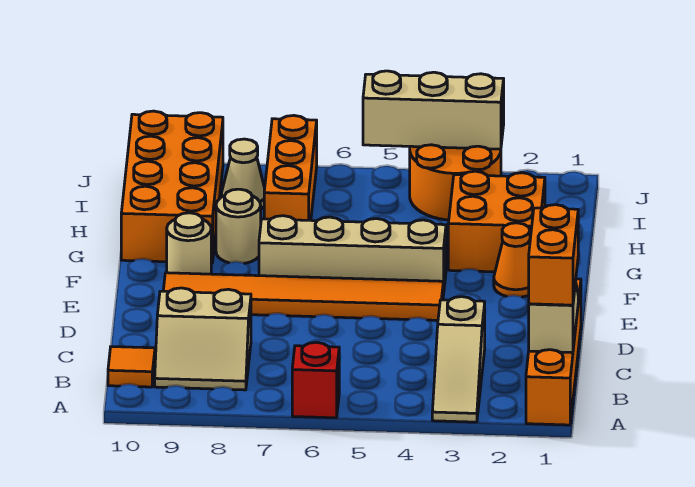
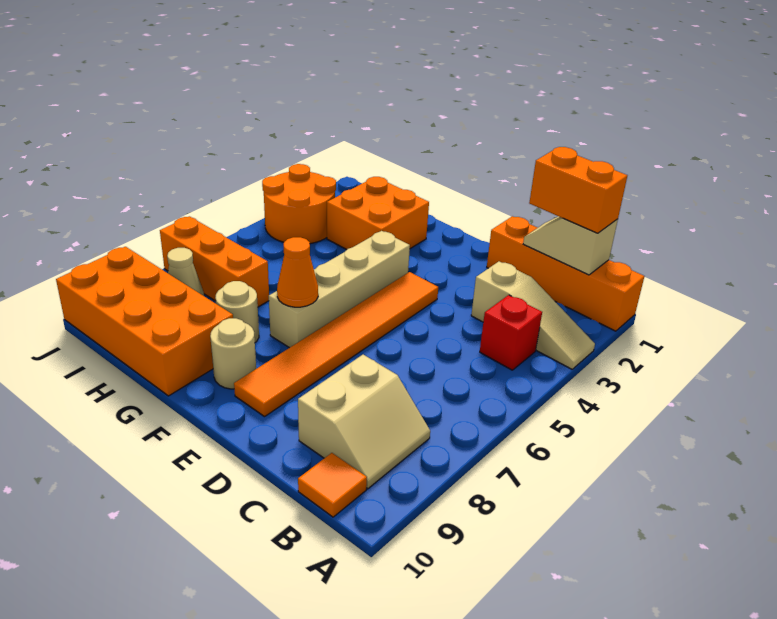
red brick A6 level 1 -> red brick B4 level 1
orange cone F2 level 1 -> orange cone F7 level 2
tan brick J3:J5 level 2 -> none

